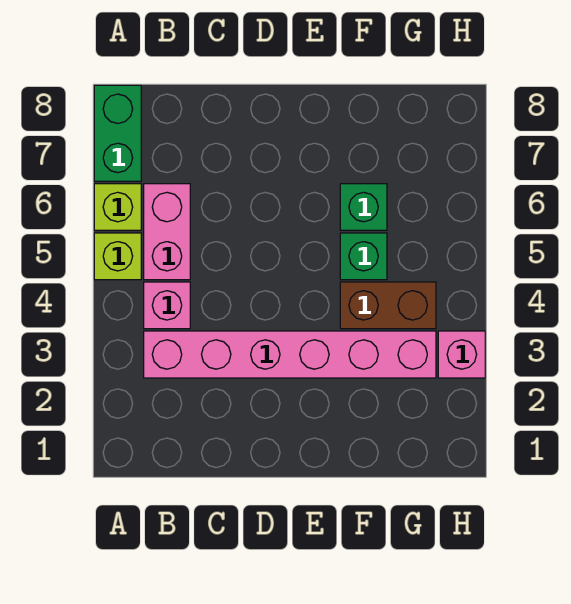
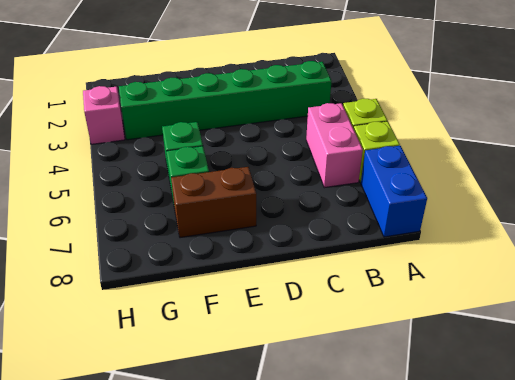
green brick A7:A8 level 1 -> blue brick A7:A8 level 1
pink brick B3:G3 level 1 -> green brick B3:G3 level 1
pink brick B4 level 1 -> none
brown brick F4:G4 level 1 -> brown brick E7:F7 level 1

